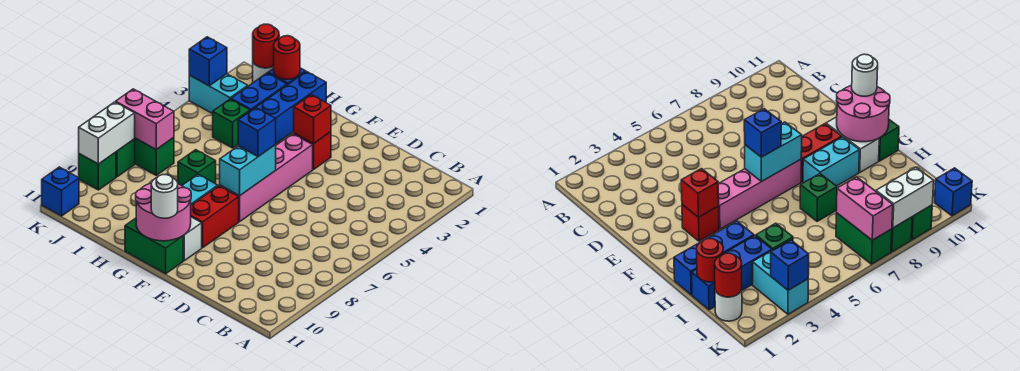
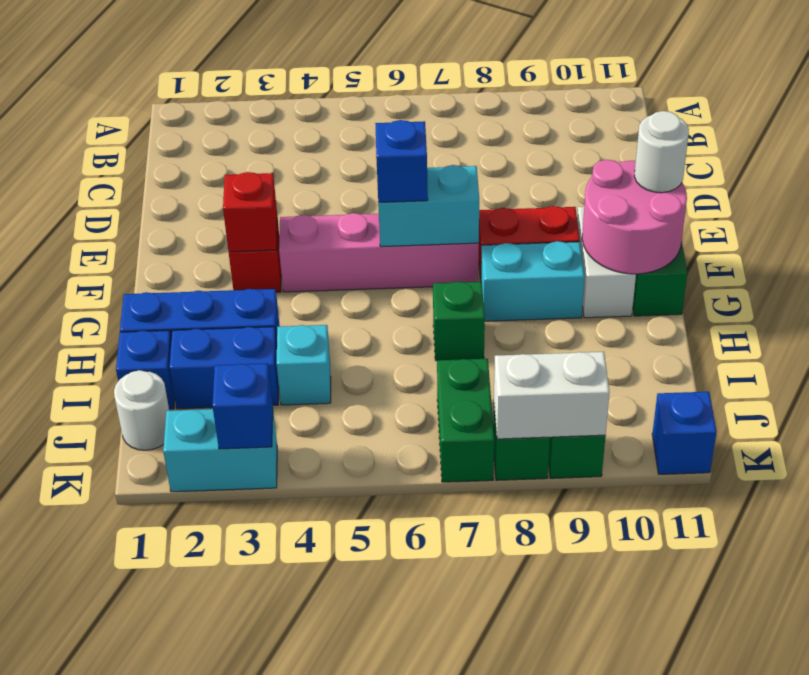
red round brick I1 level 2 -> none
green brick I4 level 1 -> cyan brick I4 level 1
red round brick J1 level 2 -> none
cyan brick J3:K3 level 1 -> cyan brick K2:K3 level 1
pink brick J7:K7 level 2 -> none

